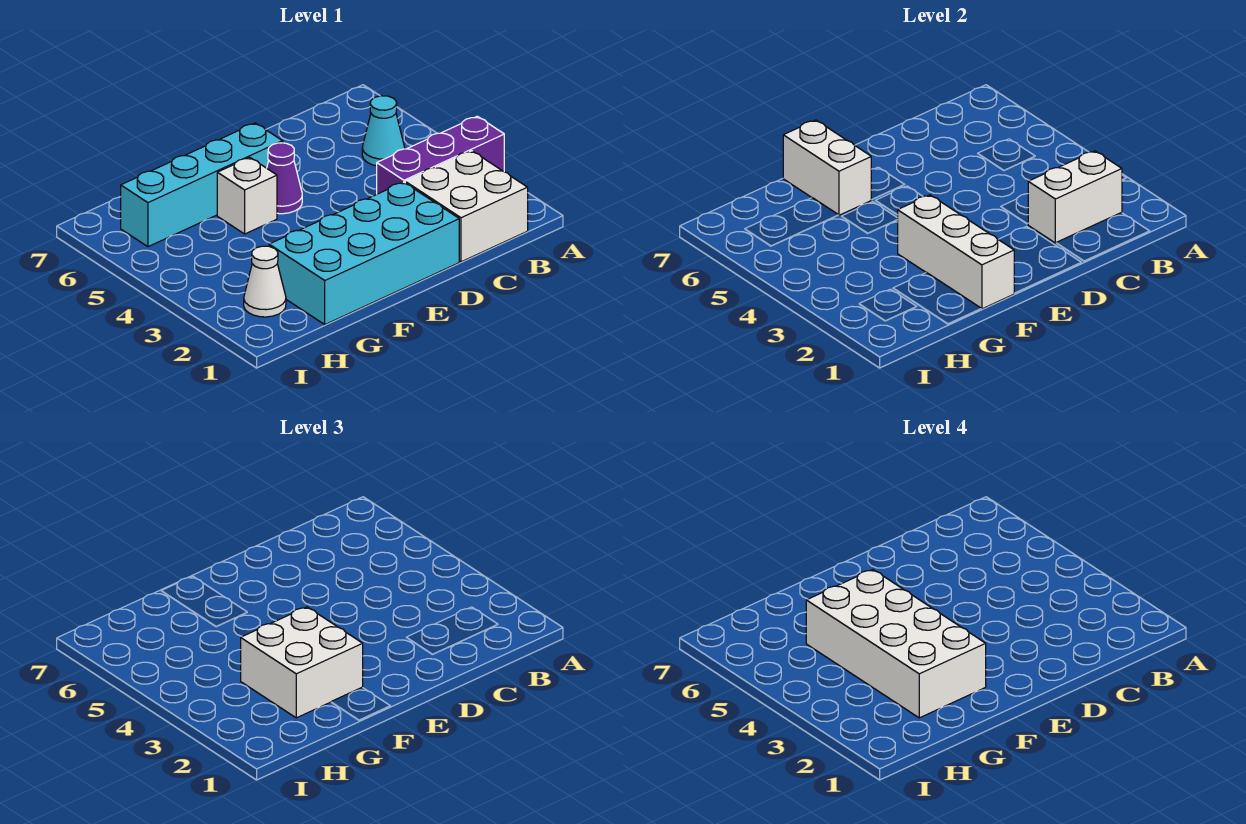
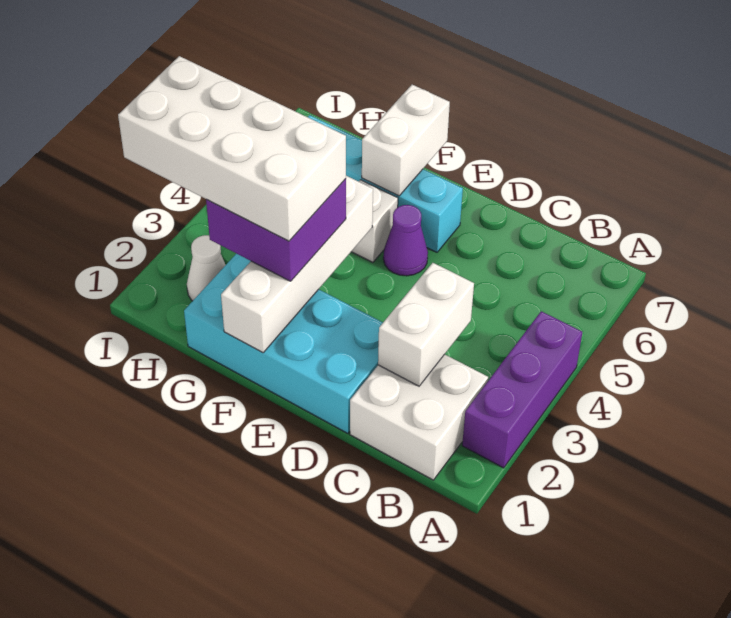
purple brick A3:C3 level 1 -> purple brick A2:A4 level 1
white brick B2:C2 level 2 -> white brick C2:C3 level 2
cyan cone B5 level 1 -> none
white brick F1:F3 level 2 -> white brick F1:F4 level 2
white brick F2:G3 level 3 -> purple brick F2:G3 level 3
white brick F2:G5 level 4 -> white brick F2:I3 level 4

